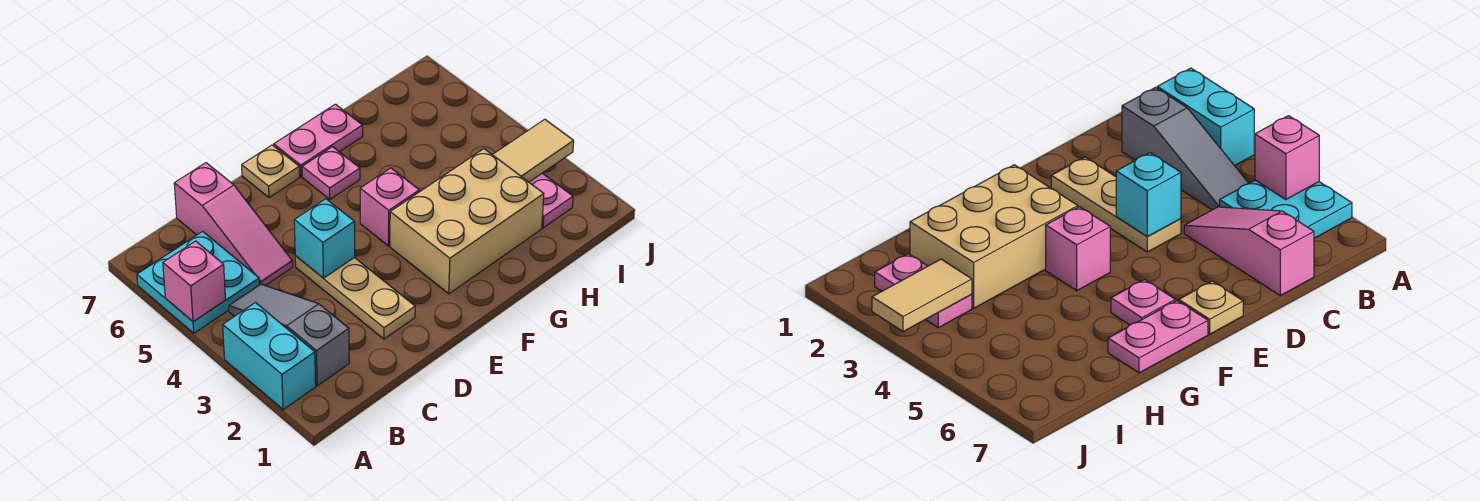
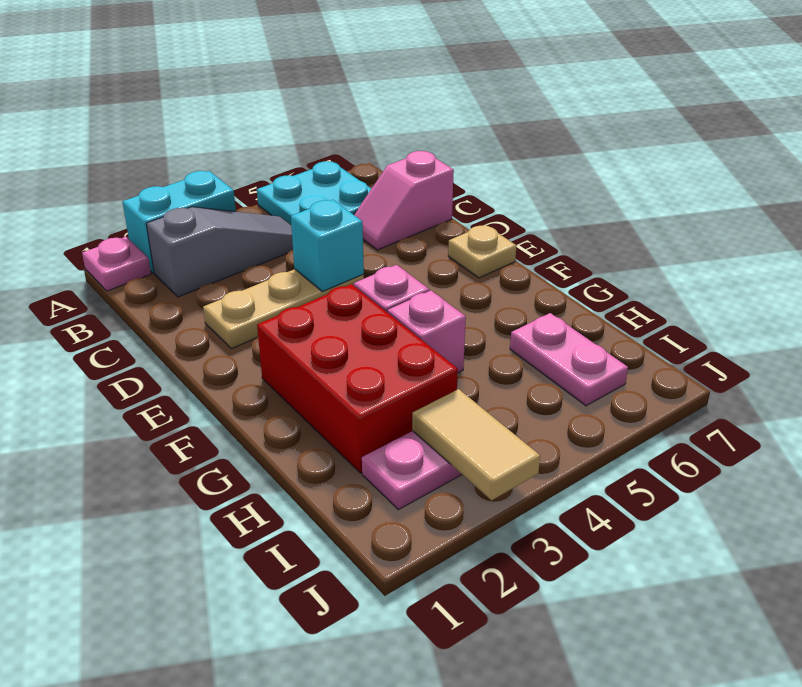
pink brick A5 level 2 -> pink brick G4 level 1
pink slope C5:C7 level 1 top 7 -> pink slope C6:C7 level 1 top 7
tan brick F2:H3 level 1 -> red brick F2:H3 level 1
pink plate F6 level 1 -> pink plate A1 level 1
pink plate F7:G7 level 1 -> pink plate H6:I6 level 1

